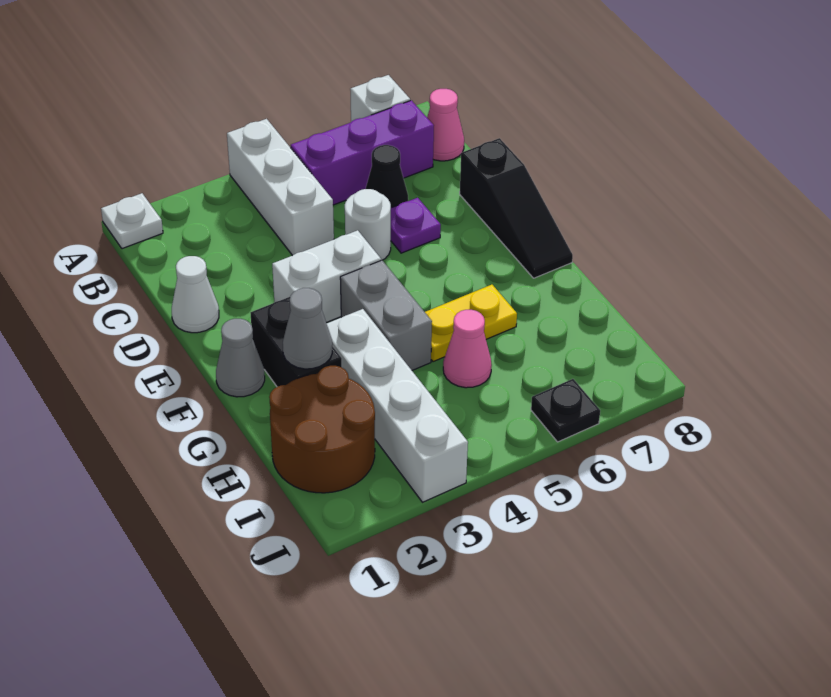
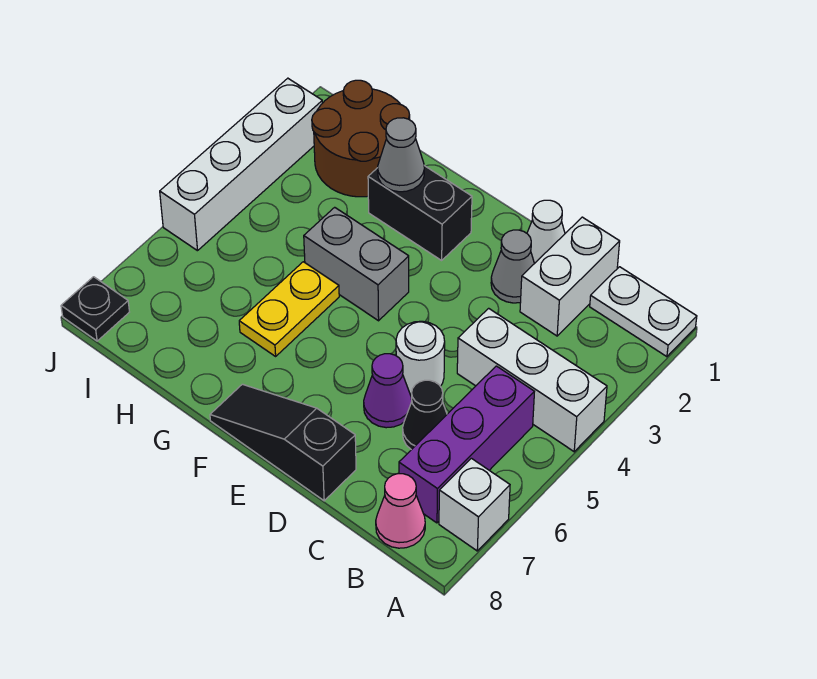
white plate A1 level 1 -> white plate A1:B1 level 1
purple plate D6 level 1 -> purple cone D6 level 1
white brick E3:E4 level 1 -> white brick C1:C2 level 1
grey cone F1 level 1 -> grey cone D2 level 1
white brick G3:J3 level 1 -> white brick J2:J5 level 1
pink cone H5 level 1 -> none
black plate J6 level 1 -> black plate J8 level 1

